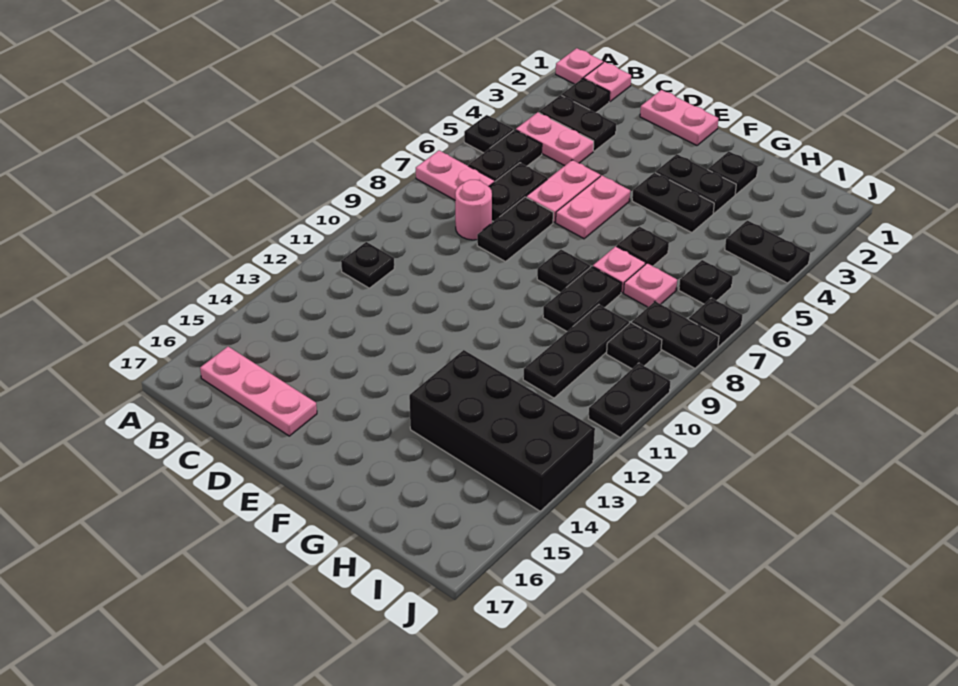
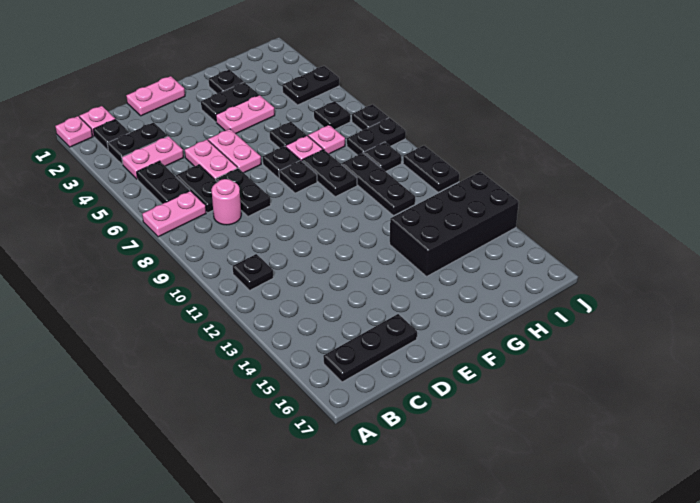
black plate A5 level 1 -> black plate F7 level 1
pink plate B16:D16 level 1 -> black plate B16:D16 level 1
black plate F4:G4 level 1 -> pink plate F4:G4 level 1

